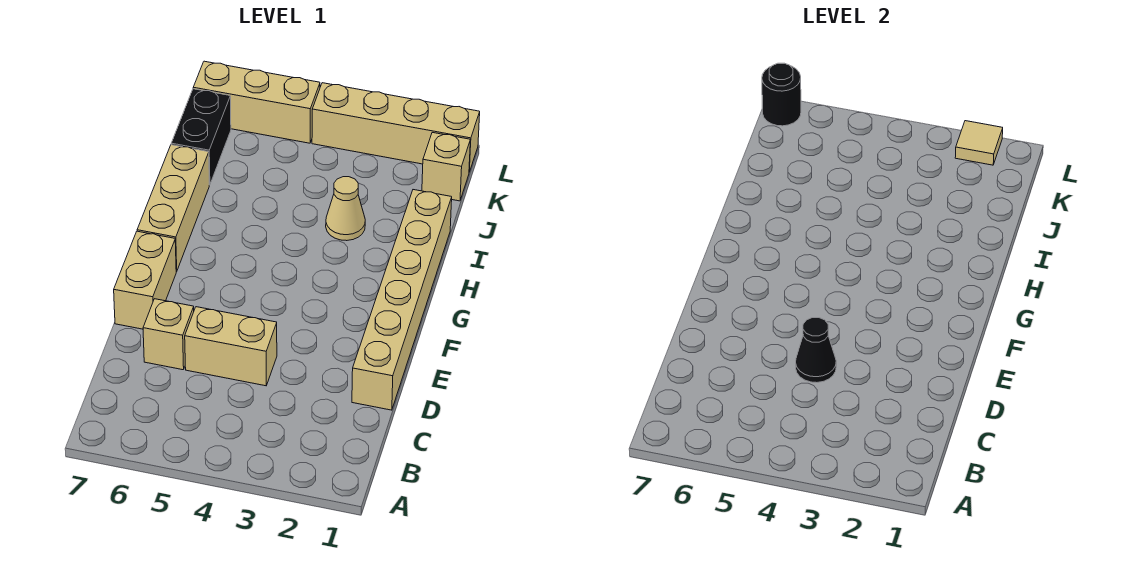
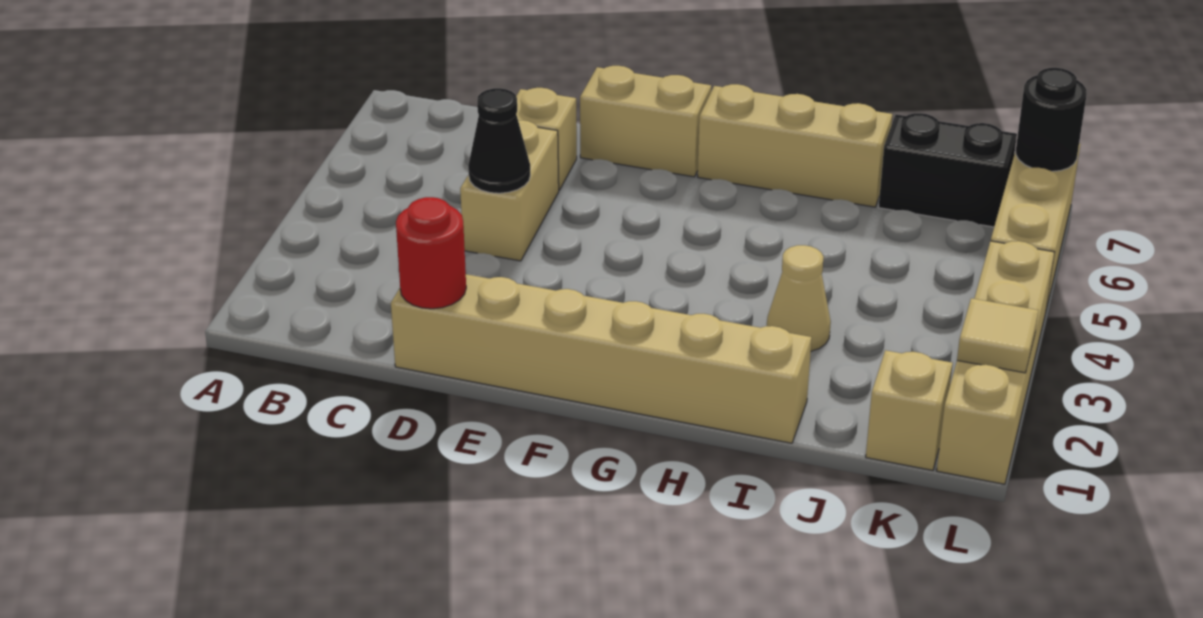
none -> red round brick D1 level 2

